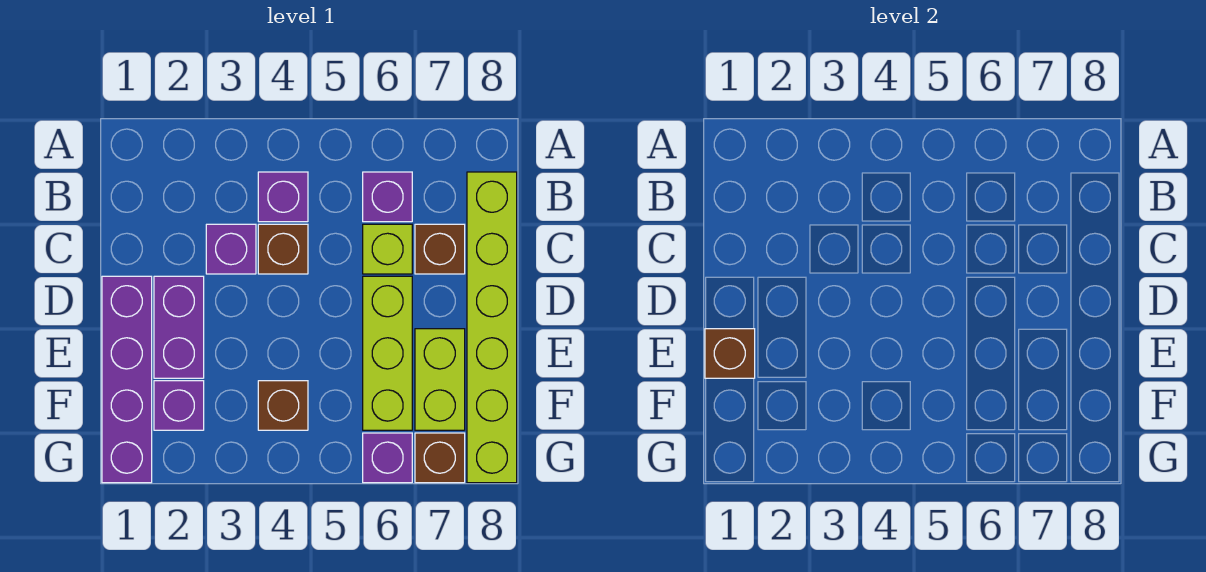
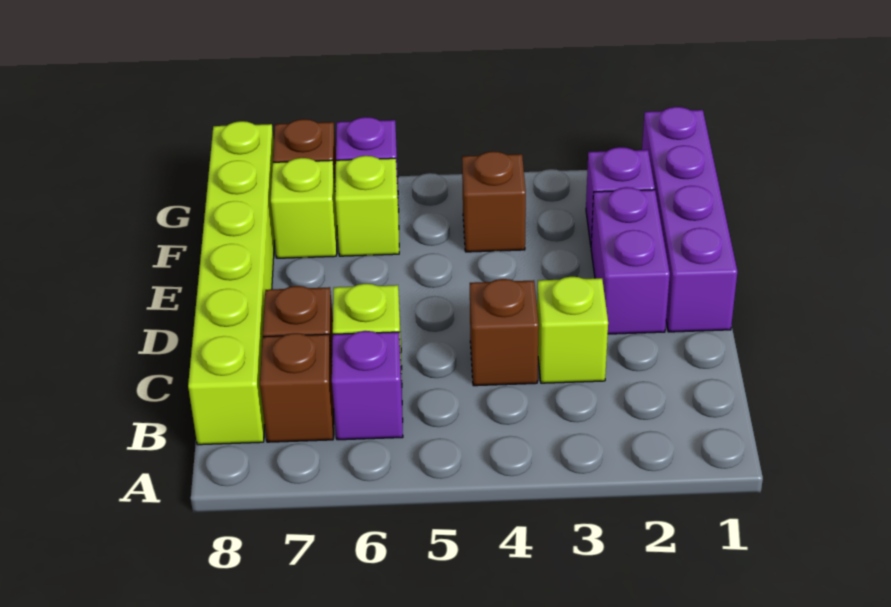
purple brick B4 level 1 -> none
purple brick C3 level 1 -> lime brick C3 level 1
lime brick D6:F6 level 1 -> lime brick F6 level 1
brown brick E1 level 2 -> brown brick B7 level 1
lime brick E7:F7 level 1 -> lime brick F7 level 1

